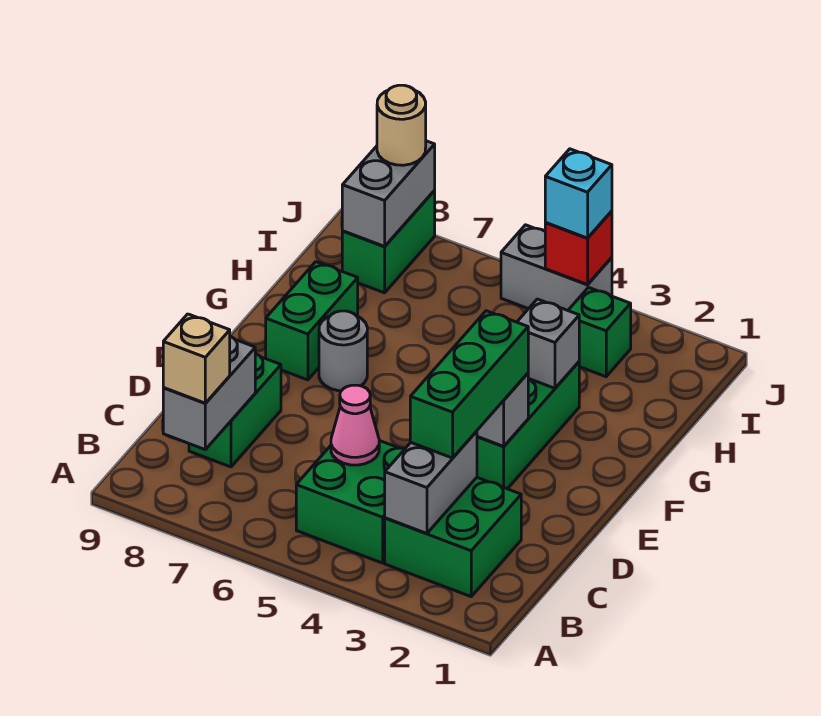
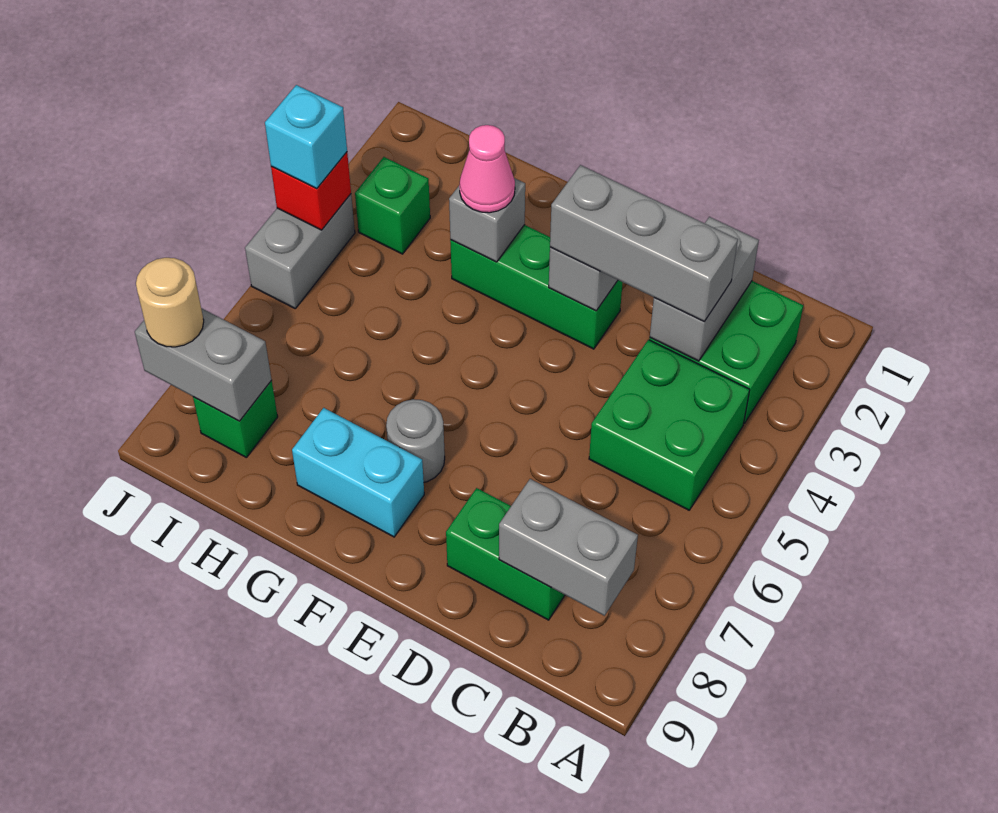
grey brick B3:C3 level 2 -> grey brick C2:C3 level 2
tan brick B8 level 3 -> none
green brick C3:E3 level 3 -> grey brick C3:E3 level 3
pink cone C5 level 2 -> pink cone G3 level 3
green brick F8:G8 level 1 -> cyan brick F8:G8 level 1
green brick I8:J8 level 1 -> green brick I8 level 1

